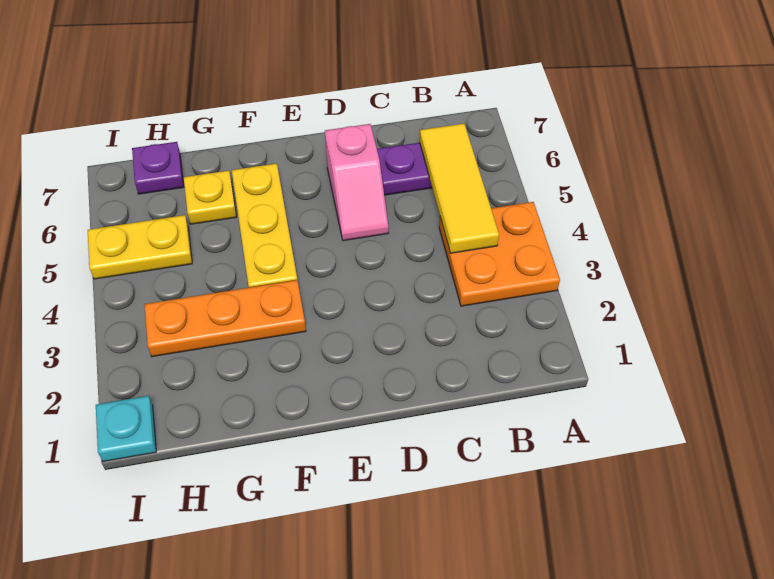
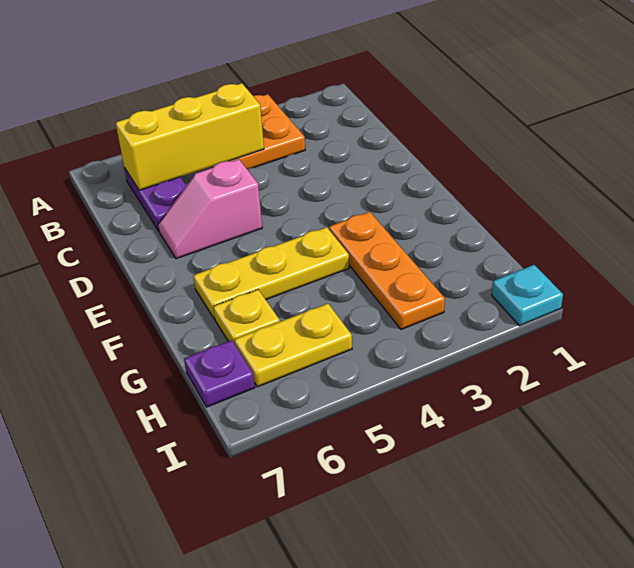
yellow tile B4:B6 level 2 -> yellow brick B4:B6 level 2
pink slope D5:D6 level 1 top 6 -> pink slope D5:D6 level 1 top 5
yellow plate H5:I5 level 1 -> yellow plate H5:H6 level 1

